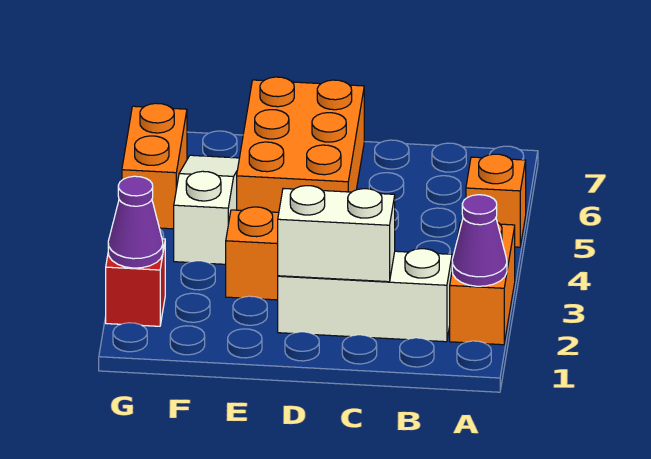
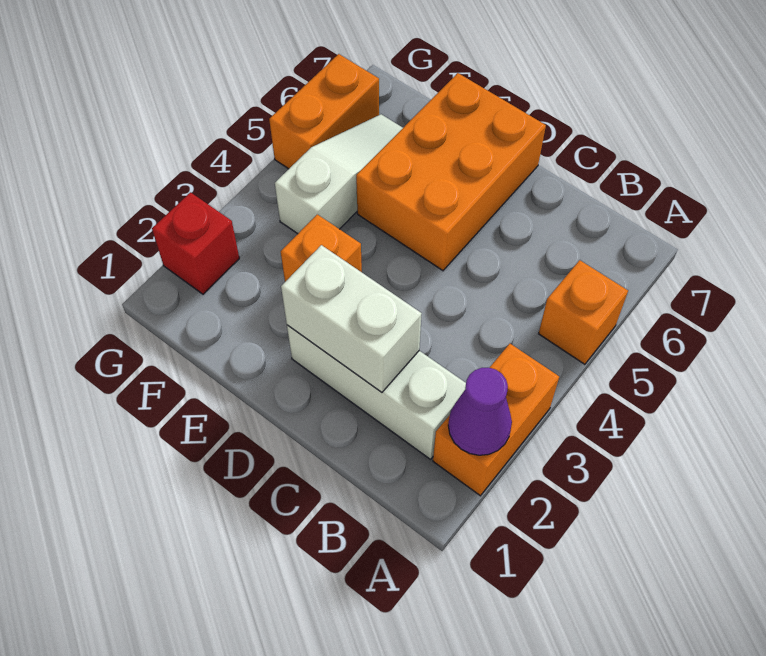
purple cone G2 level 2 -> none

